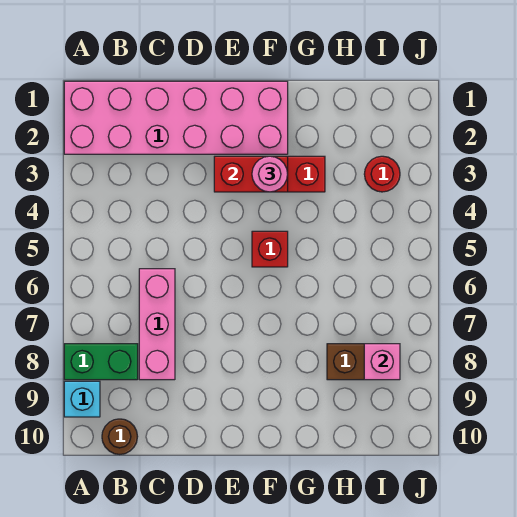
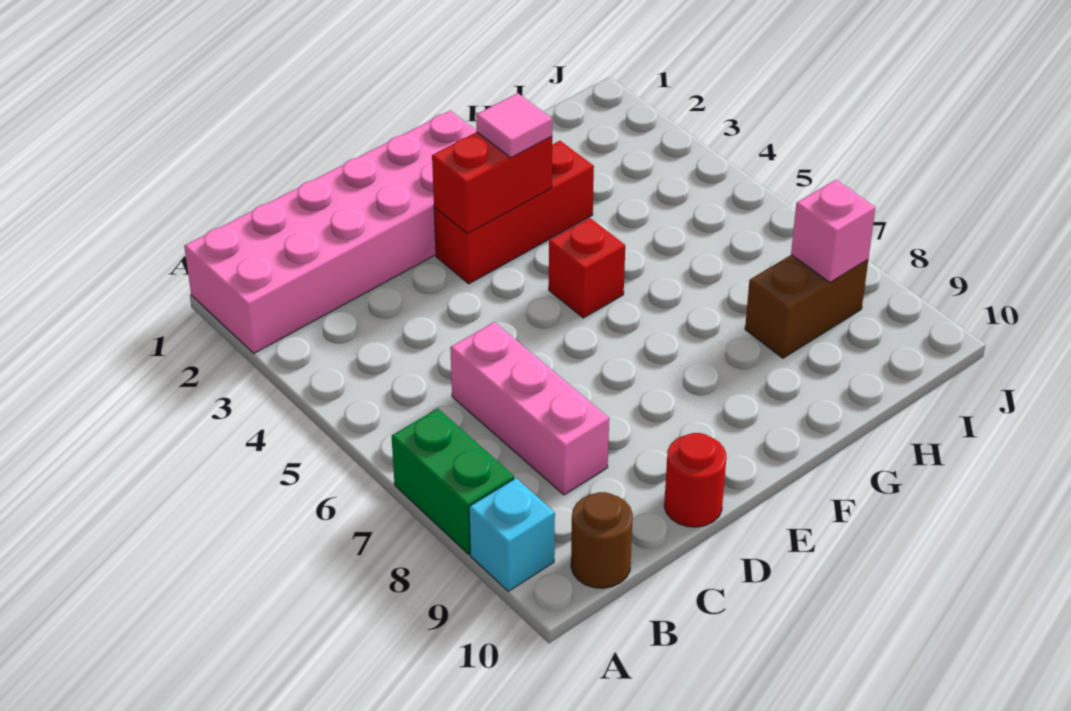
green brick A8:B8 level 1 -> green brick A7:A8 level 1
pink round brick F3 level 3 -> pink tile F3 level 3
red round brick I3 level 1 -> red round brick D10 level 1

